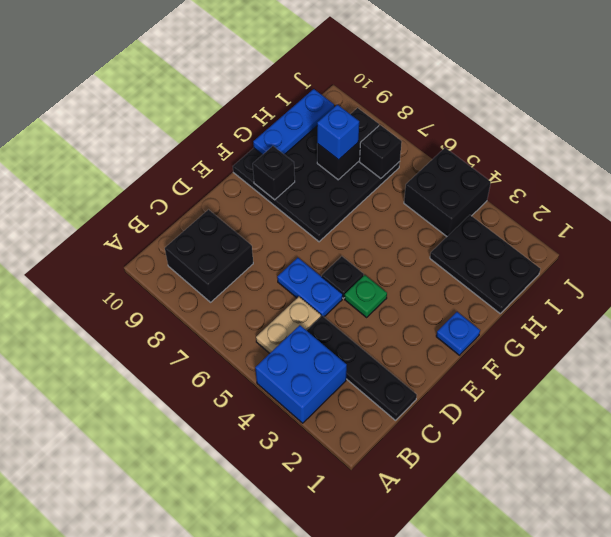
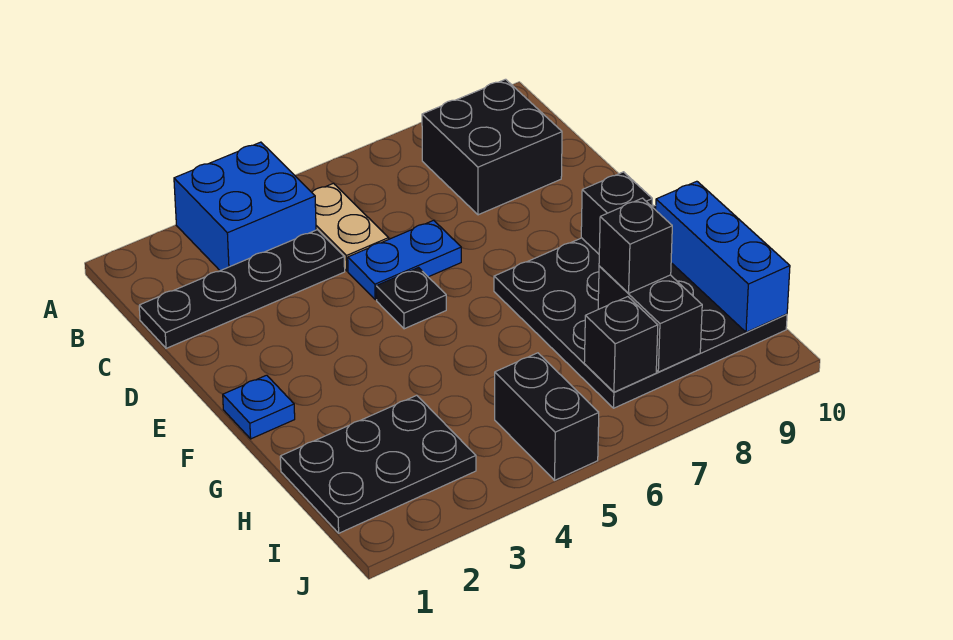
green plate E4 level 1 -> none
blue plate G10:I10 level 2 -> blue brick G10:I10 level 2
blue brick H8 level 3 -> black brick H8 level 3
black brick I4:J5 level 1 -> black brick I5:J5 level 1

